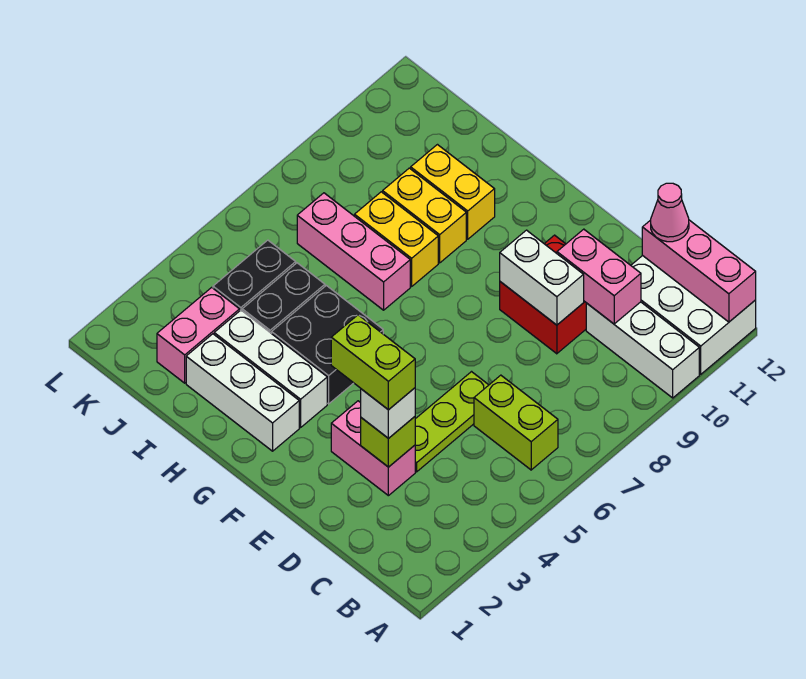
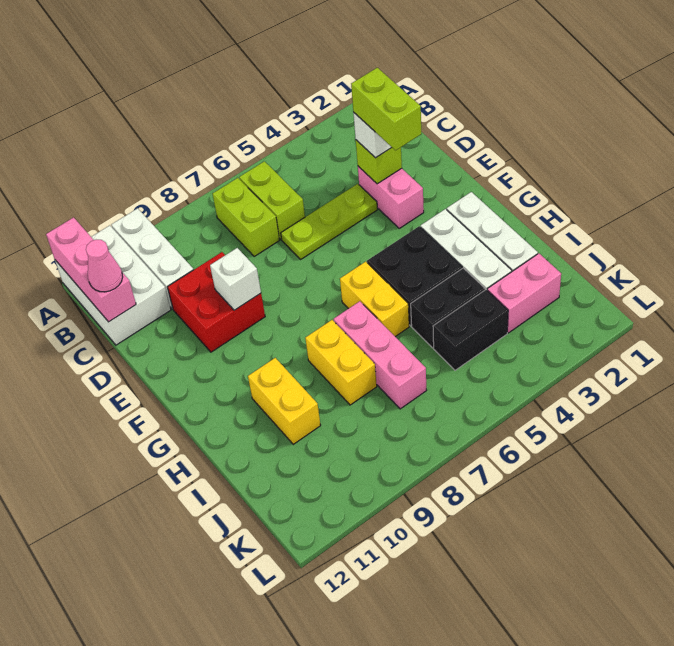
none -> lime brick B7:C7 level 1
pink brick C10:D10 level 2 -> none
white brick D9:E9 level 2 -> white brick E9 level 2
yellow brick H9:I9 level 1 -> yellow brick G6:H6 level 1

